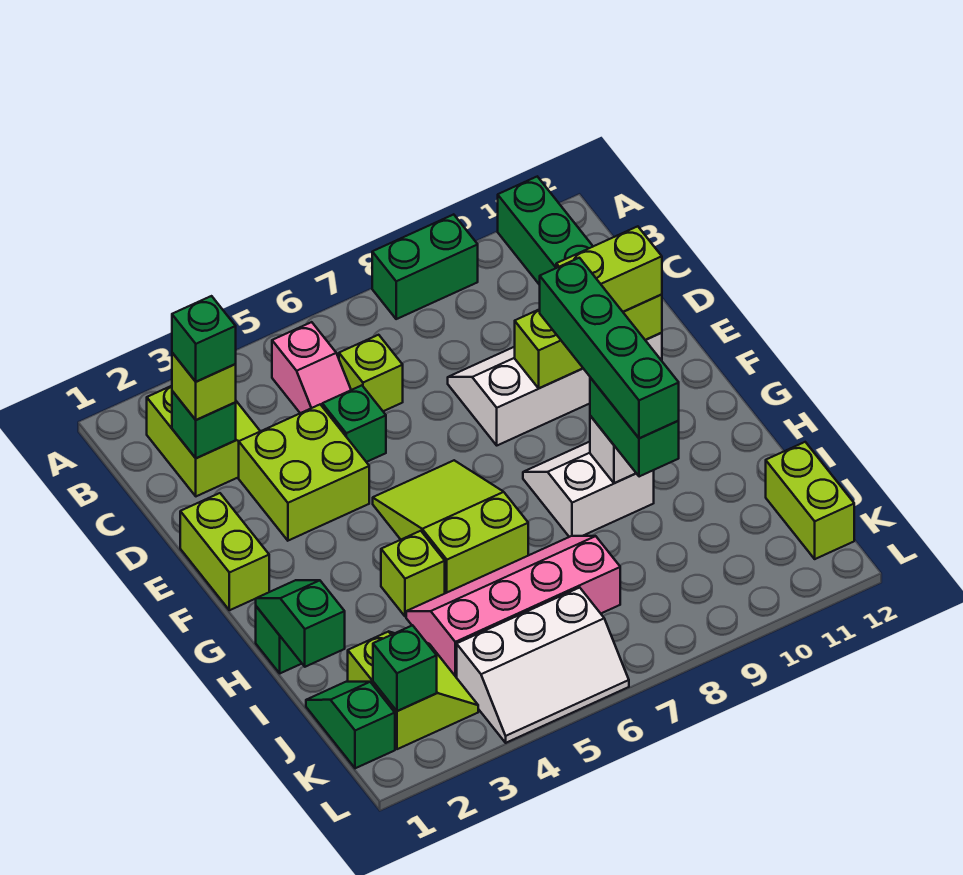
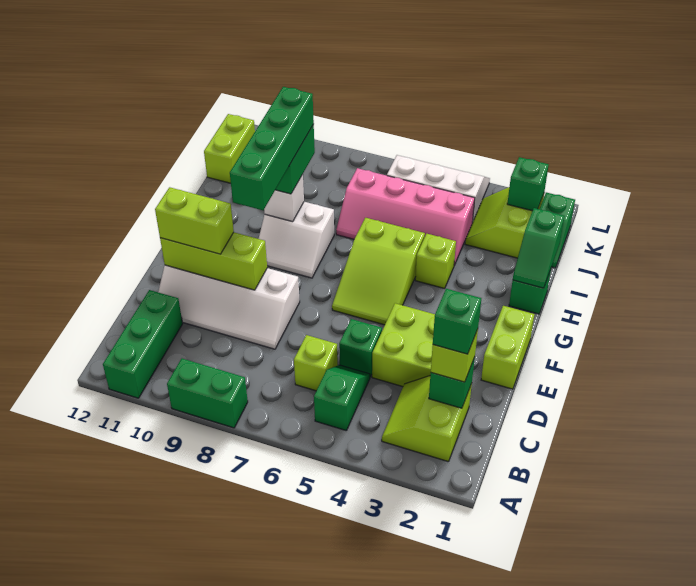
pink slope B5:C5 level 1 top B -> green slope B5:C5 level 1 top B

